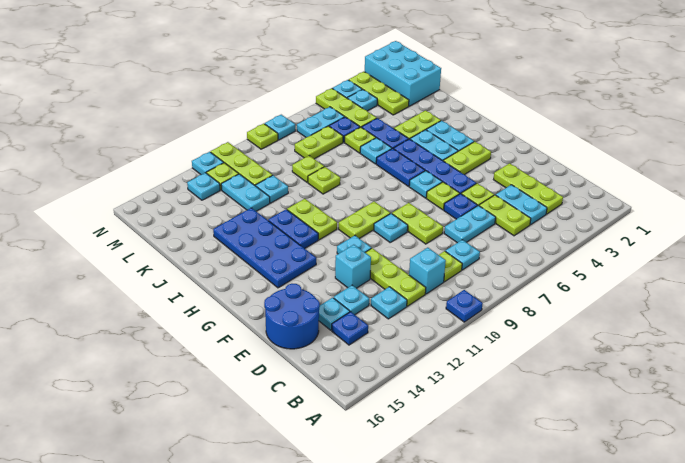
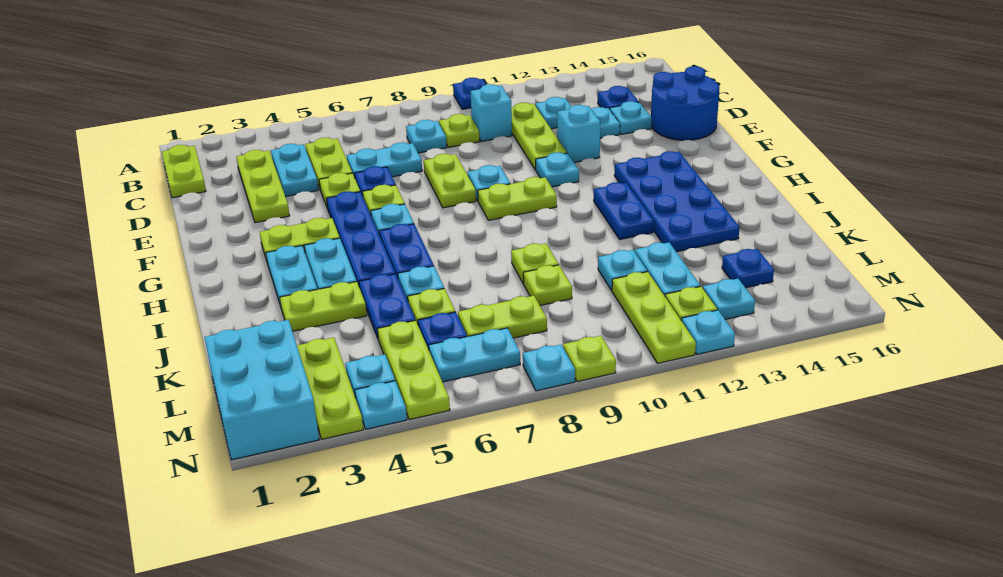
lime plate H11:I11 level 1 -> lime plate B1:C1 level 1
none -> blue plate L14 level 1

